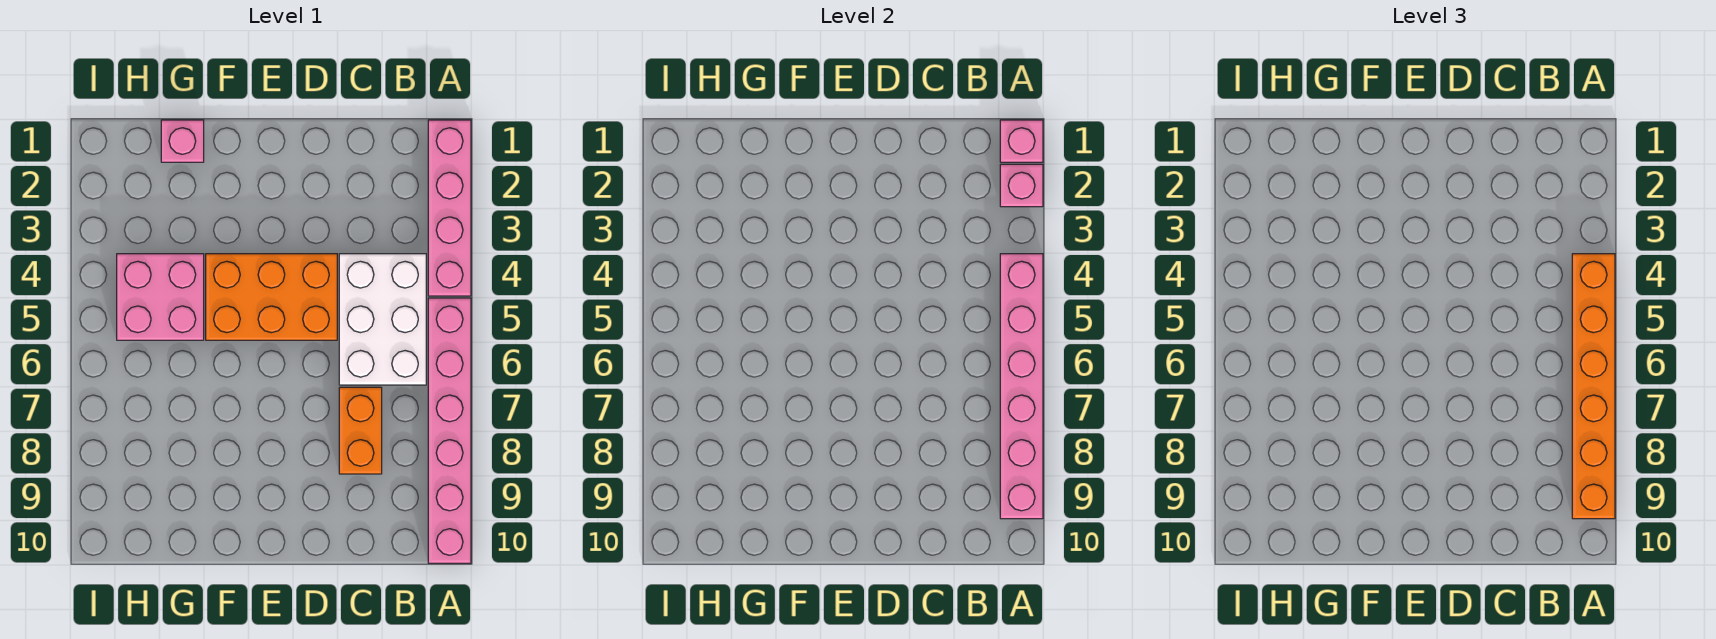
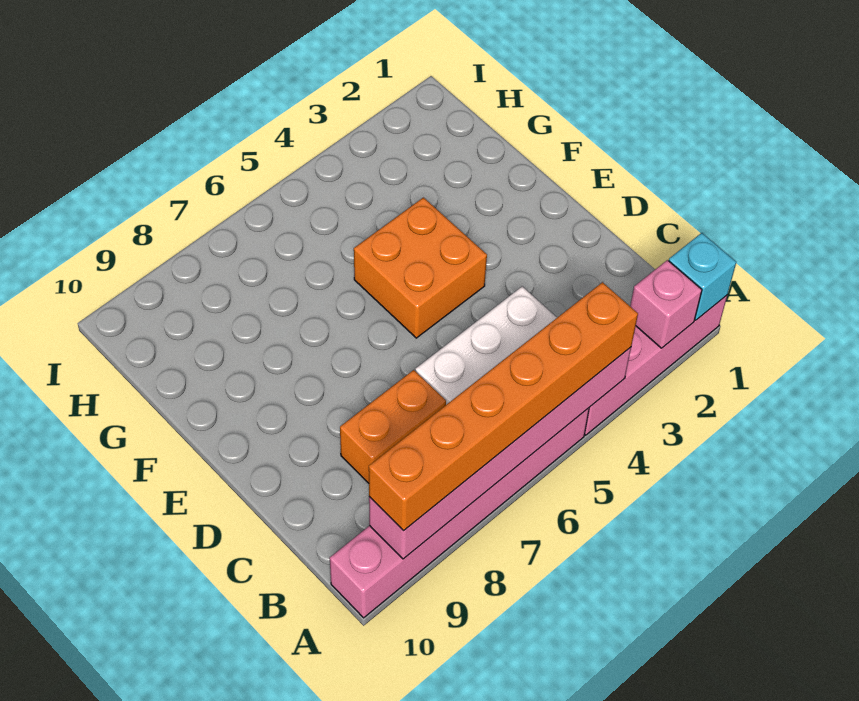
pink brick A1 level 2 -> cyan brick A1 level 2
orange brick D4:F5 level 1 -> orange brick E4:F5 level 1
pink brick G1 level 1 -> none
pink brick G4:H5 level 1 -> none

